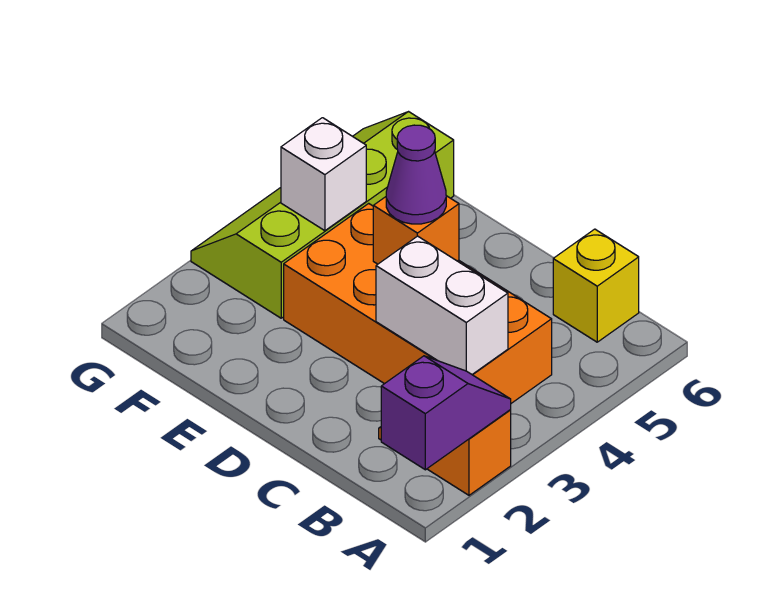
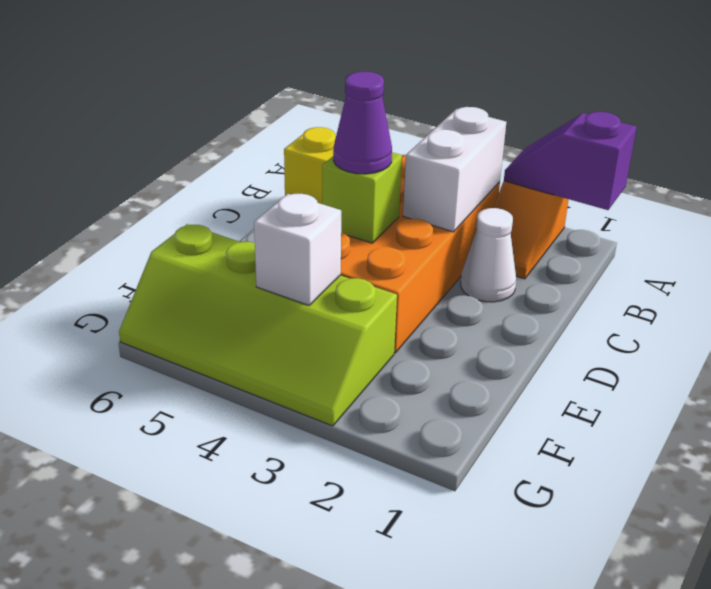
none -> white cone C2 level 1
orange brick D4 level 2 -> lime brick D4 level 2

